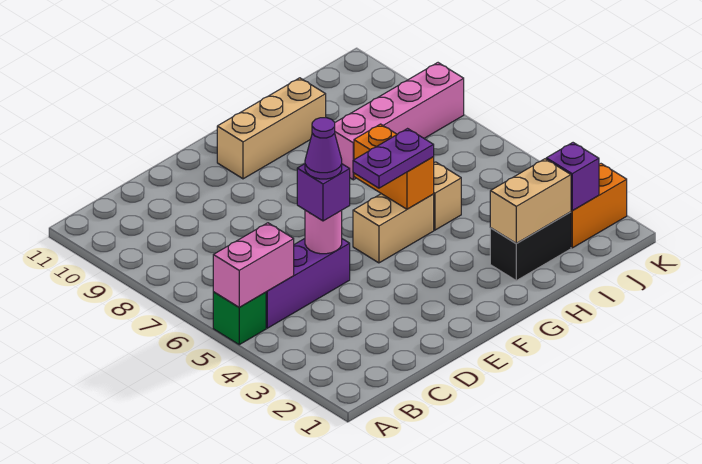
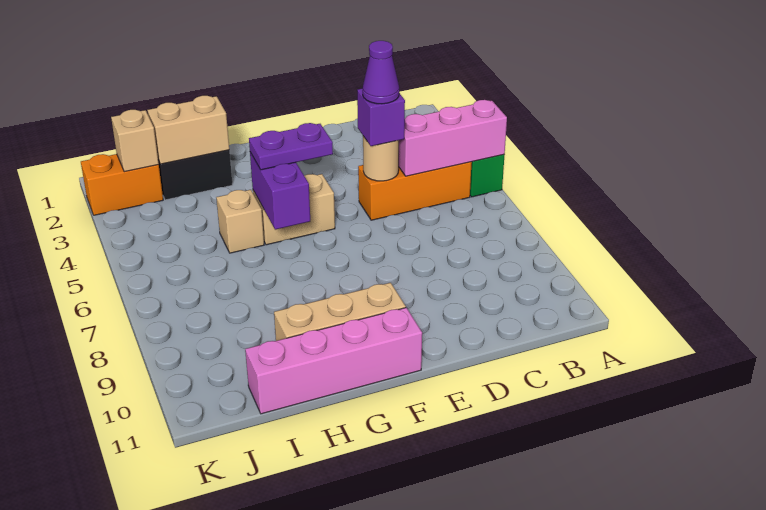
pink brick A5:B5 level 2 -> pink brick A5:C5 level 2
purple brick B5:D5 level 1 -> orange brick B5:D5 level 1
pink round brick D5 level 2 -> tan round brick D5 level 2
orange brick G5:G6 level 2 -> purple brick G5:G6 level 2
pink brick H8:K8 level 1 -> pink brick F11:I11 level 1
purple brick J2 level 2 -> tan brick J2 level 2

